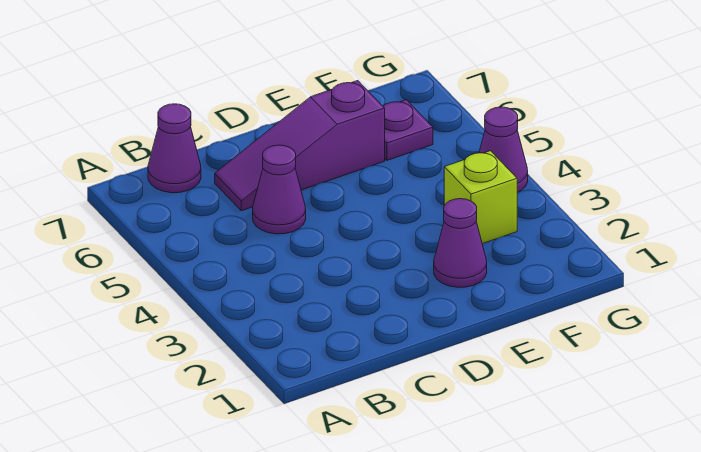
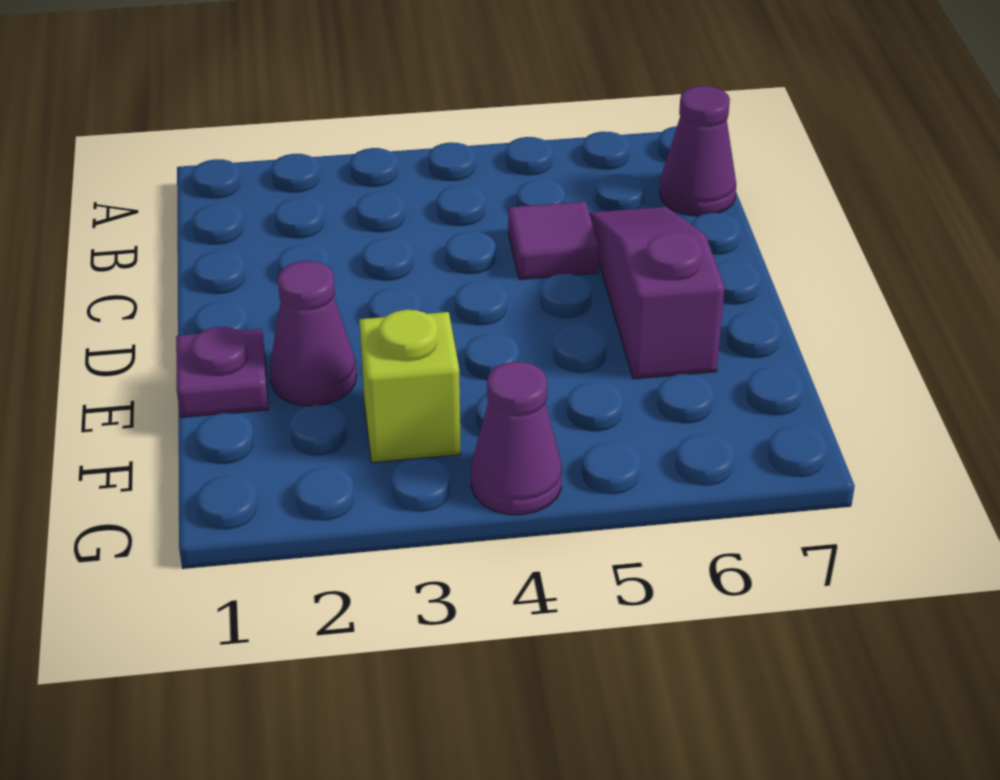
purple cone C5 level 1 -> purple tile C5 level 1
purple plate F6 level 1 -> purple plate E1 level 1

